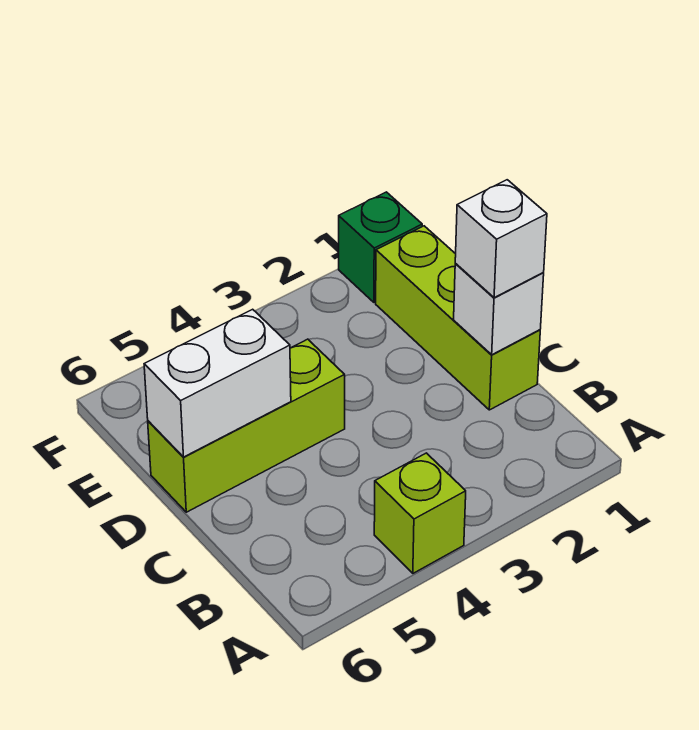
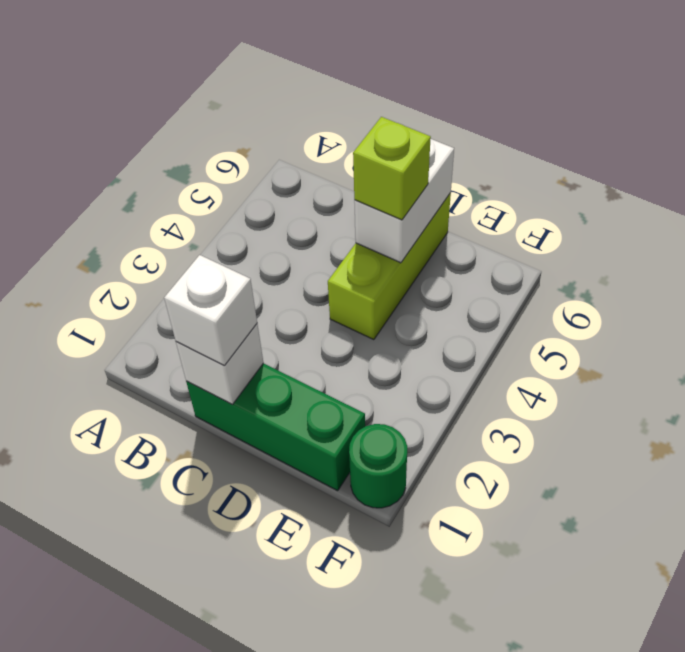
lime brick A4 level 1 -> lime brick D5 level 3
lime brick C1:E1 level 1 -> green brick C1:E1 level 1
green brick F1 level 1 -> green round brick F1 level 1

